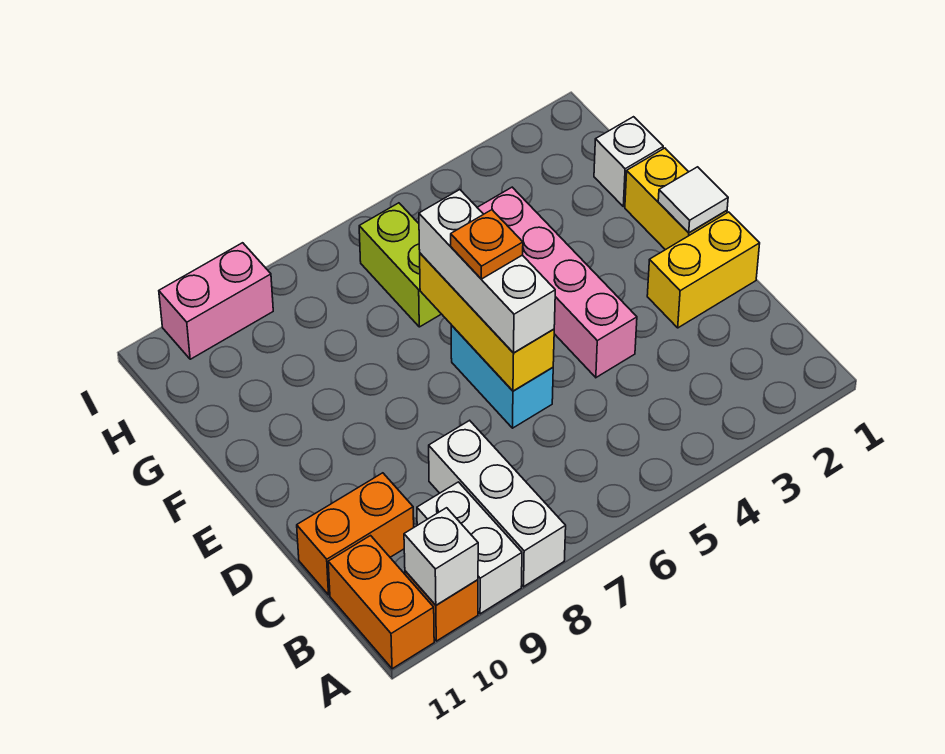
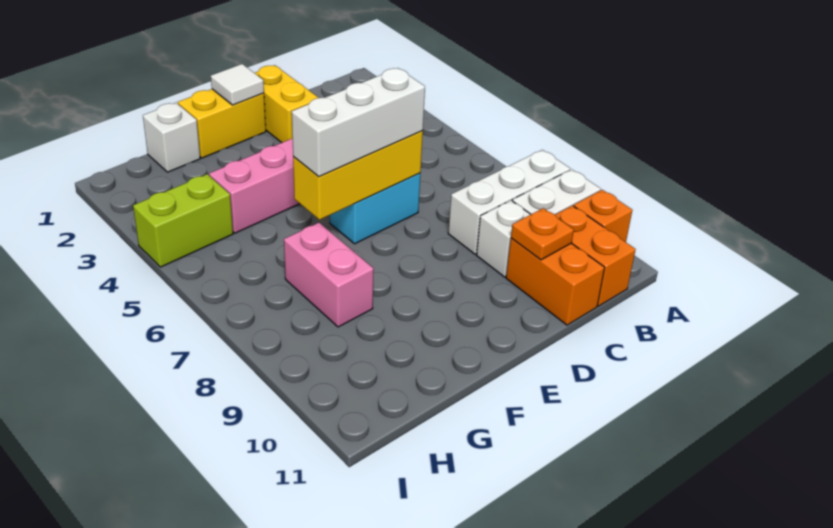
white brick A10 level 2 -> white brick C9 level 1
orange brick A11:B11 level 1 -> orange brick B10:B11 level 1
orange plate E6 level 4 -> orange plate C10 level 2
lime brick G6:H6 level 1 -> lime brick H4:I4 level 1
pink brick I9:I10 level 1 -> pink brick G7:G8 level 1

